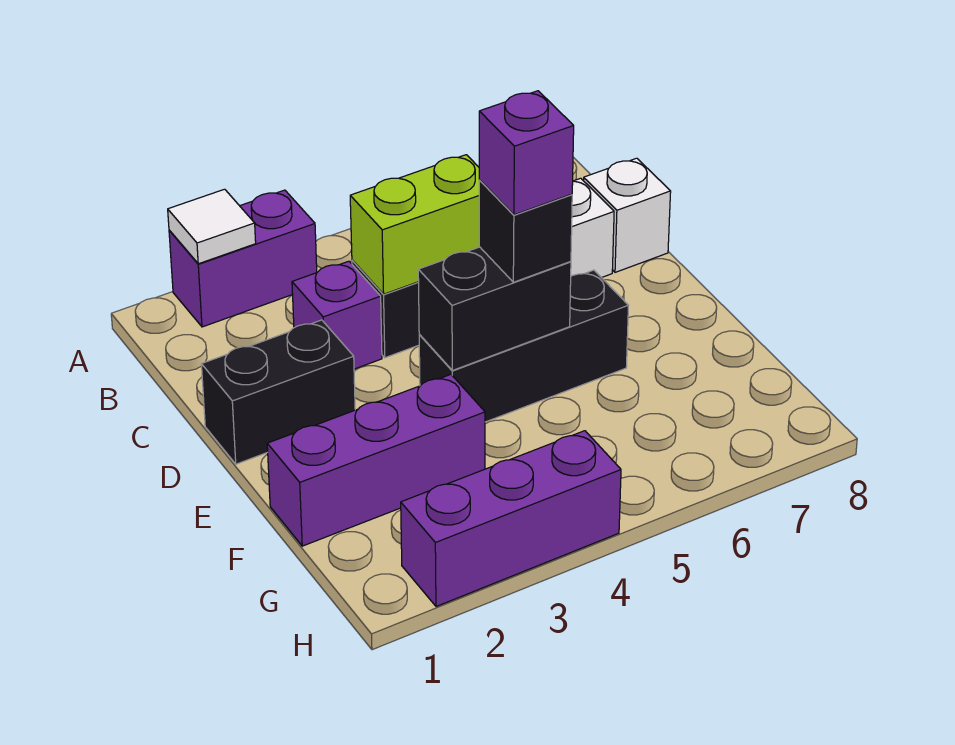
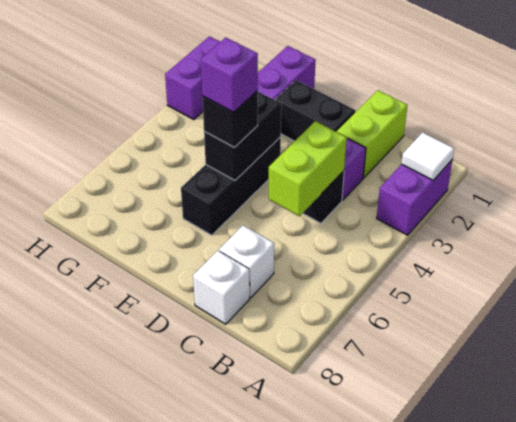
none -> lime brick C1:C2 level 1
black brick D1:D2 level 1 -> black brick D2:E2 level 1
purple brick H2:H4 level 1 -> purple brick H2:H3 level 1

